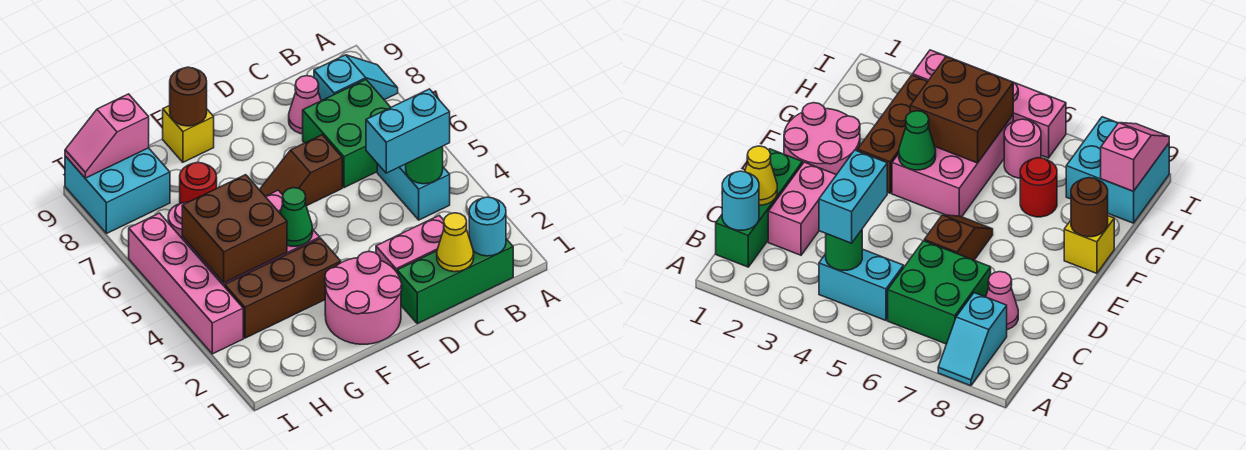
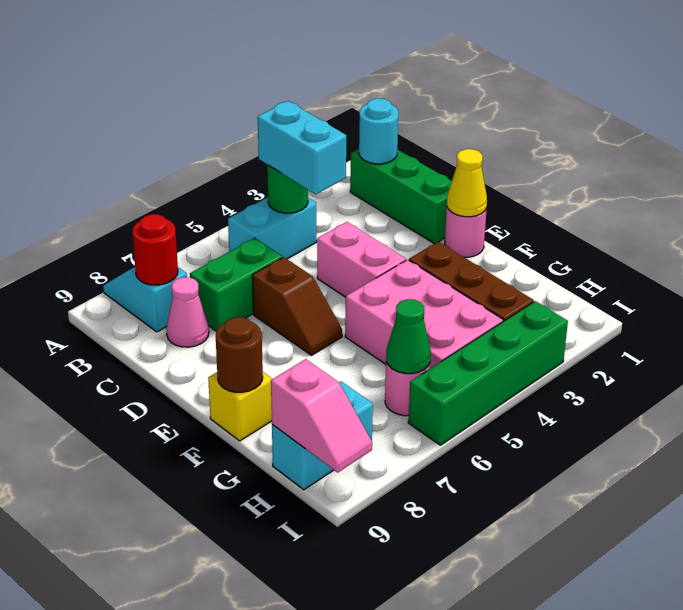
green brick B6:C7 level 1 -> green brick C6:C7 level 1
yellow cone C1 level 2 -> yellow cone E1 level 2
pink brick C2:D2 level 1 -> pink brick D4:E4 level 1
pink round brick E1:F2 level 1 -> pink round brick E1 level 1
green cone F4 level 2 -> green cone H6 level 2
brown brick G4:H5 level 2 -> none
red round brick G7 level 1 -> red round brick B8 level 2
cyan brick H8:I9 level 1 -> cyan brick H8:H9 level 1
pink brick I3:I6 level 1 -> green brick I3:I6 level 1

